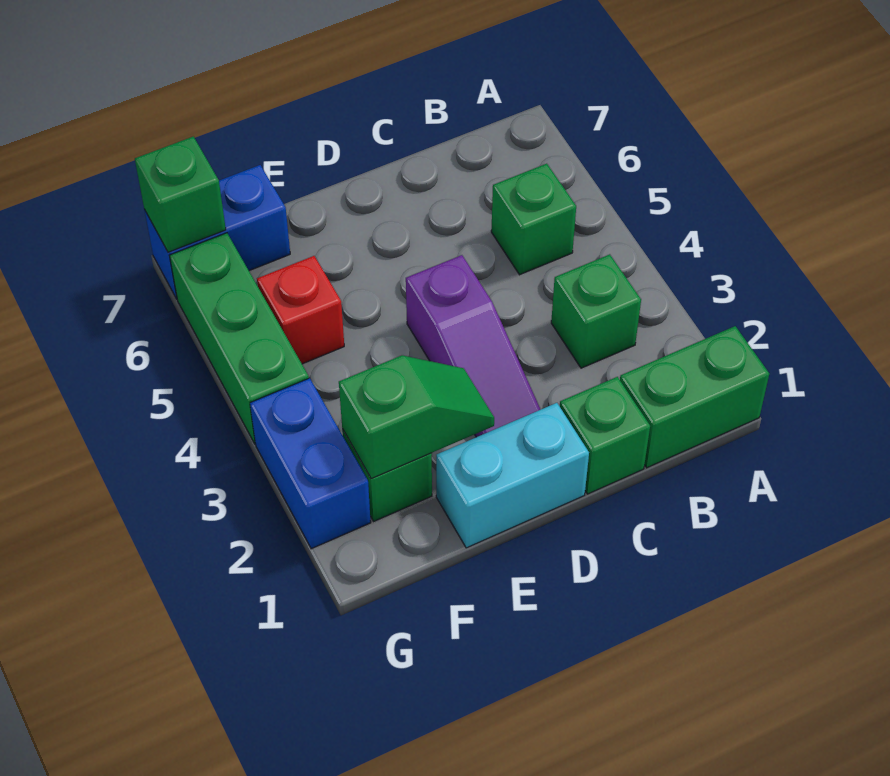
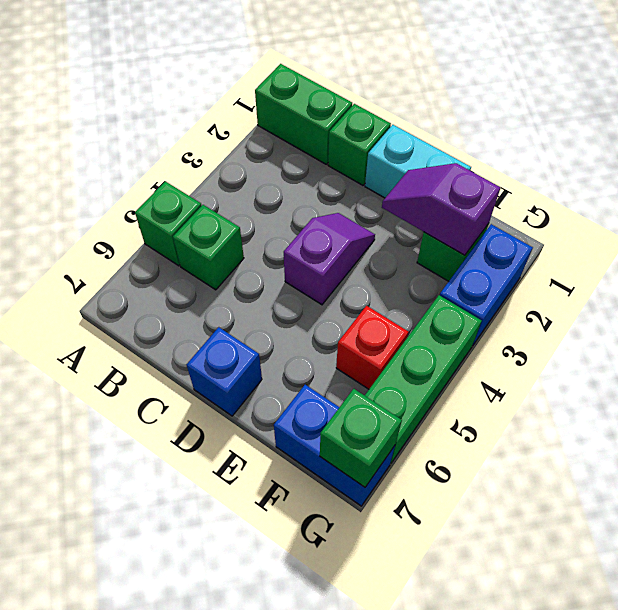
green brick B3 level 1 -> green brick A5 level 1
purple slope D2:D4 level 1 top 4 -> purple slope D3:D4 level 1 top 4
none -> blue brick D7 level 1
green slope E2:F2 level 2 top F -> purple slope E2:F2 level 2 top F

